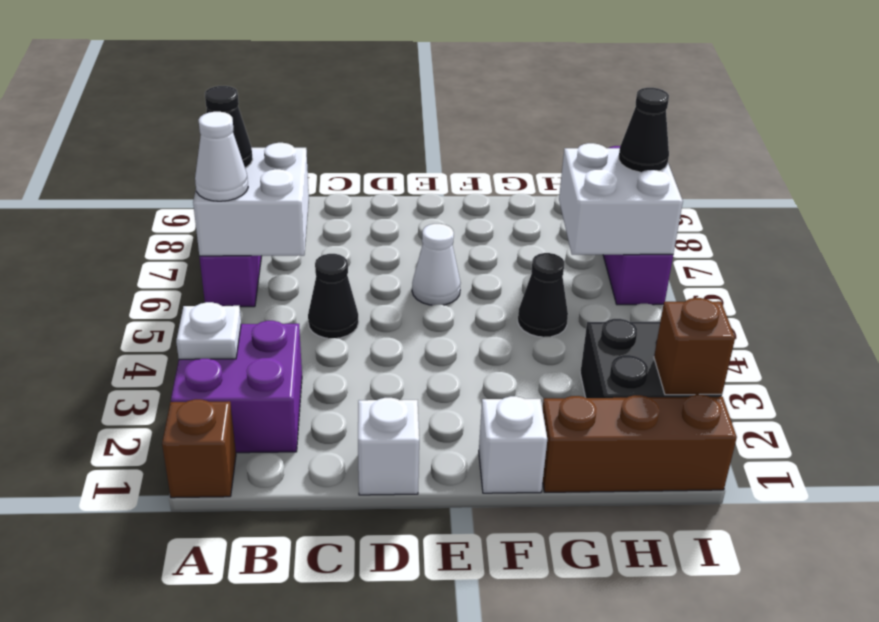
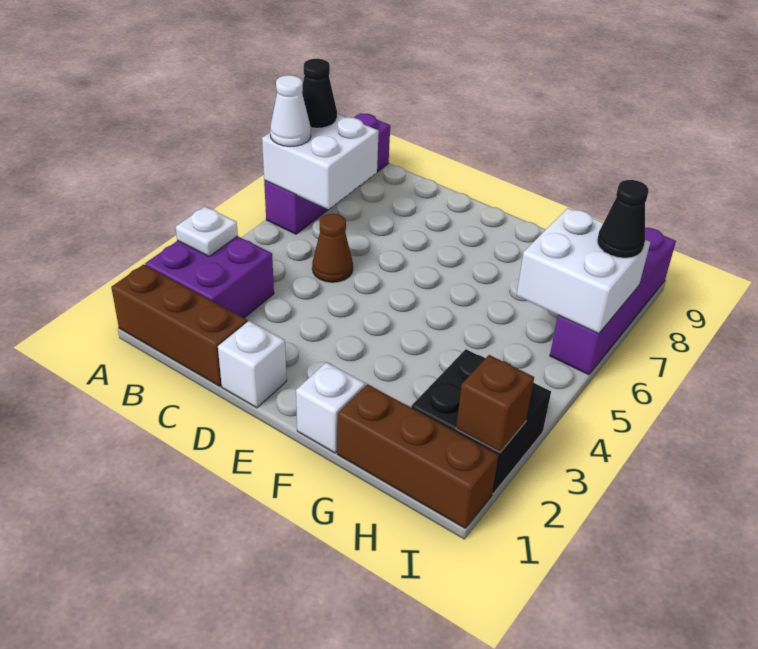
brown brick A1 level 1 -> brown brick A1:C1 level 1
black cone C5 level 1 -> brown cone C5 level 1
white cone E6 level 1 -> none
black cone G5 level 1 -> none

